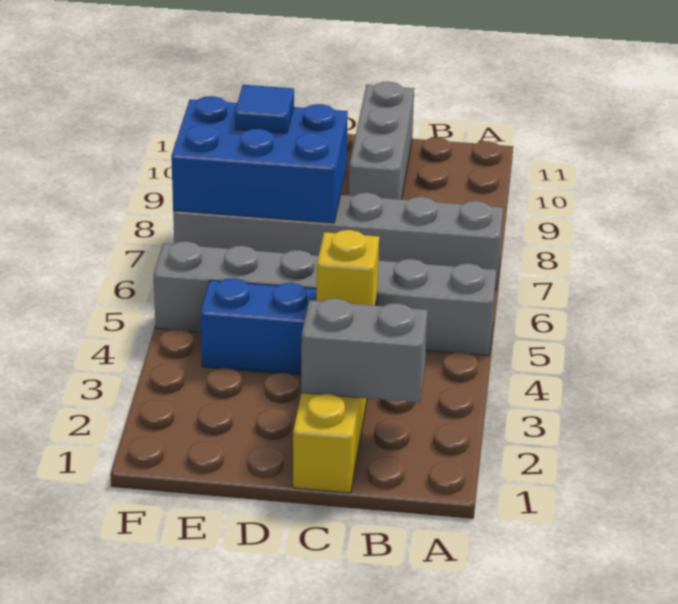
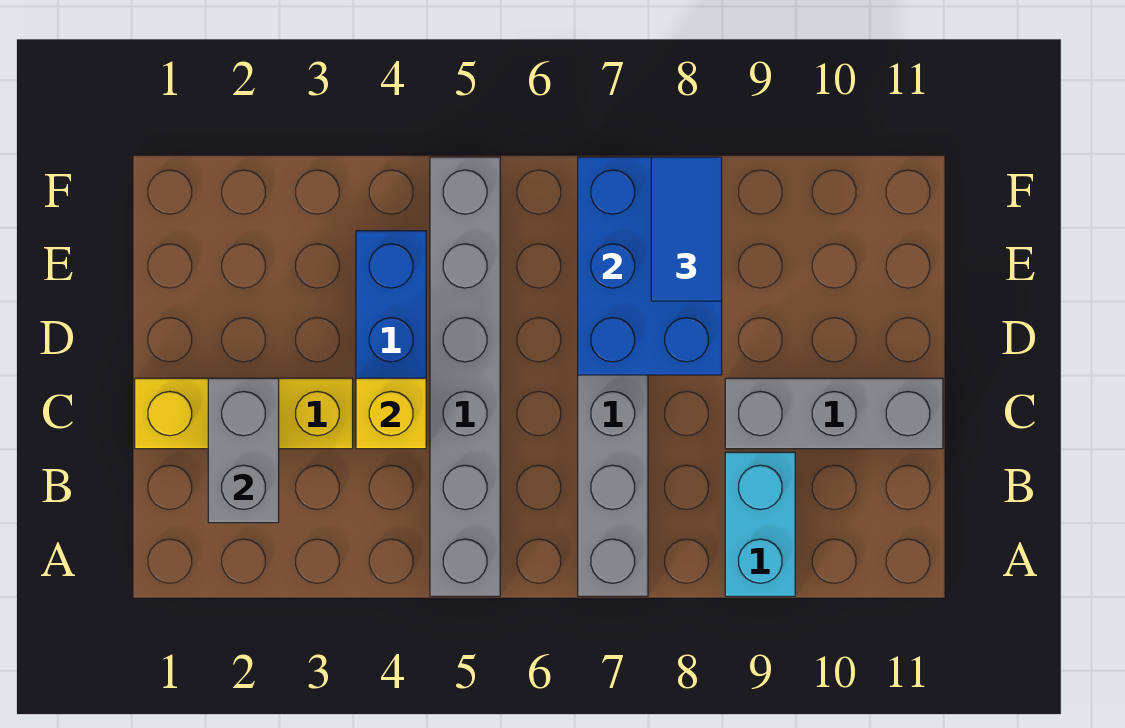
none -> cyan brick A9:B9 level 1
blue tile E8 level 3 -> blue tile E8:F8 level 3

